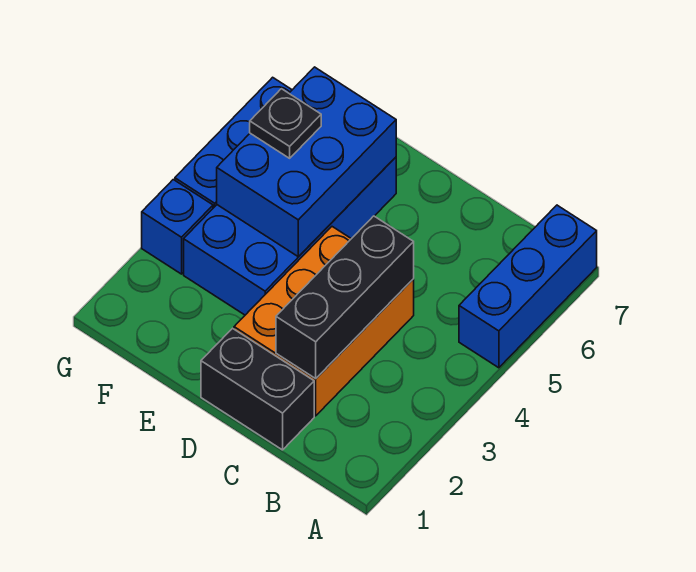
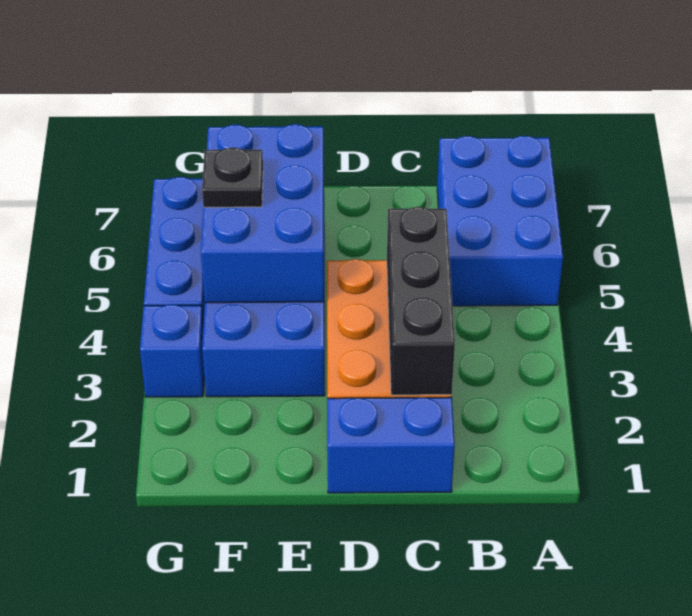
blue brick A5:A7 level 1 -> blue brick A5:B7 level 1
black brick C1:D1 level 1 -> blue brick C1:D1 level 1

